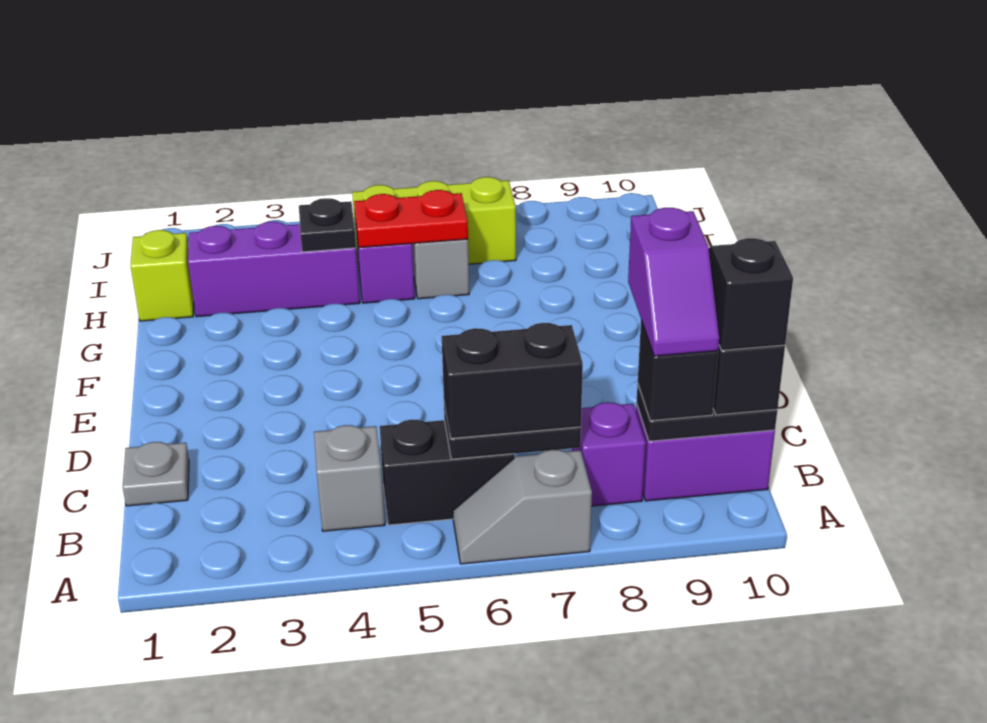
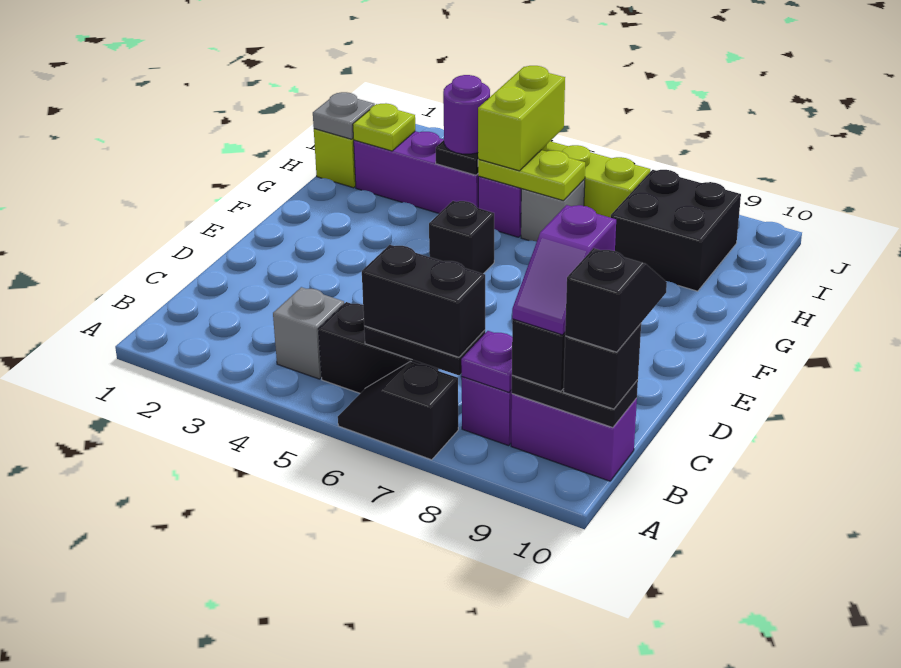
grey slope A6:A7 level 1 top 7 -> black slope A6:A7 level 1 top 7
none -> purple plate B8 level 2
grey plate C1 level 1 -> grey plate H1 level 2
none -> black brick F5 level 1
none -> lime plate H2 level 2
none -> purple round brick H4 level 3
red plate H5:H6 level 2 -> lime plate H5:H6 level 2
none -> lime brick H5:I5 level 3
none -> black brick H8:I9 level 1

